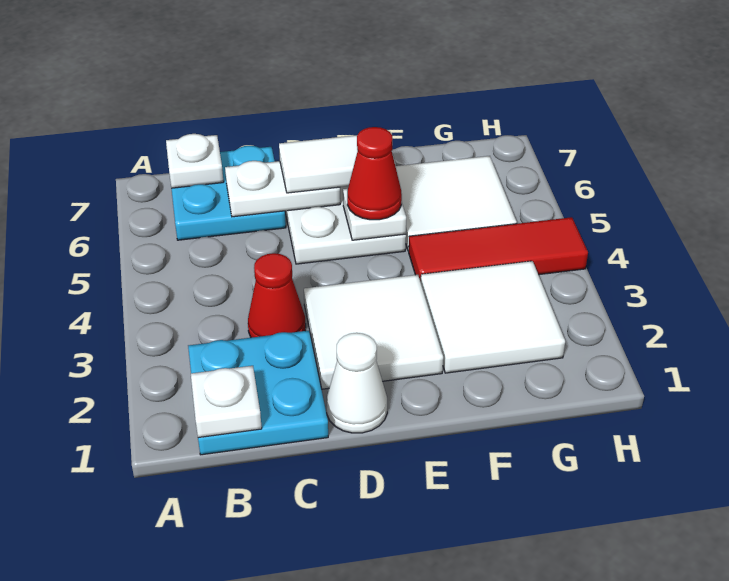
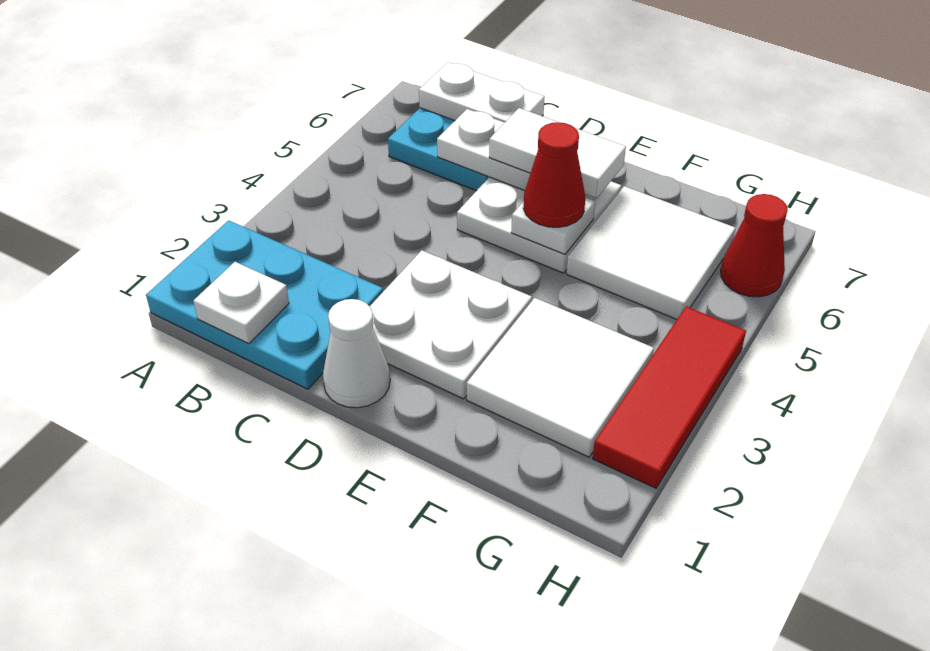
cyan plate B1:C2 level 1 -> cyan plate A1:C2 level 1
white plate B7 level 2 -> white plate B7:C7 level 2
red cone C3 level 1 -> red cone H6 level 1
white tile D2:E3 level 1 -> white plate D2:E3 level 1
red tile F4:H4 level 1 -> red tile H2:H4 level 1

